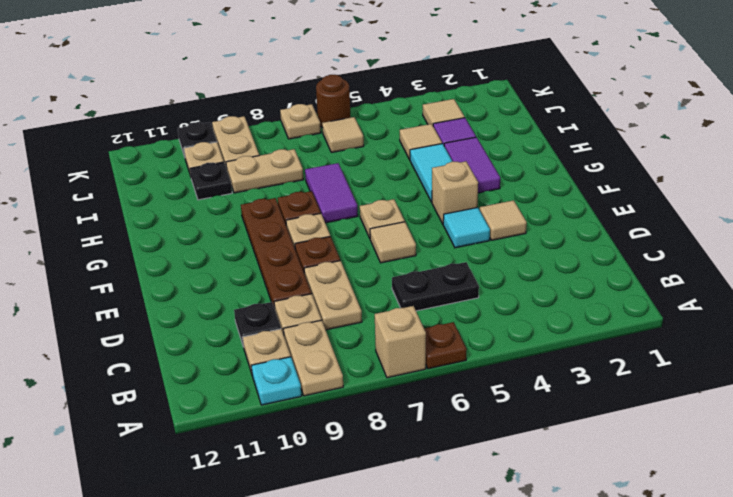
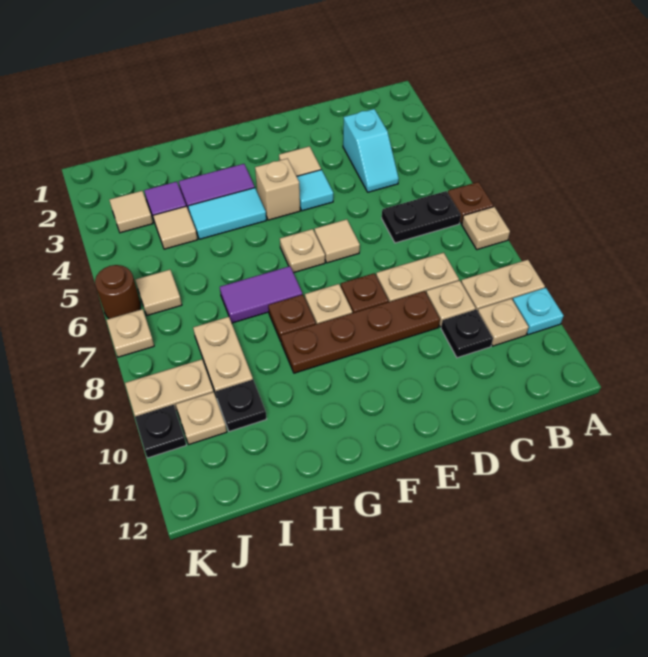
tan brick A7 level 1 -> tan plate A7 level 1
none -> cyan slope C3:C4 level 1 top 3
black plate C5:C6 level 1 -> black plate B6:C6 level 1

